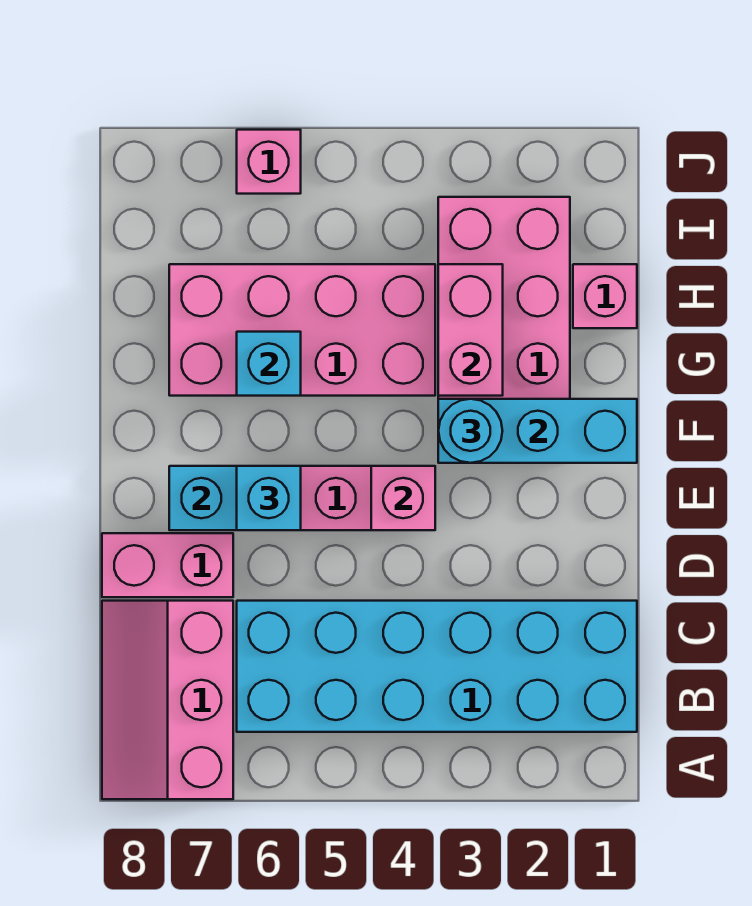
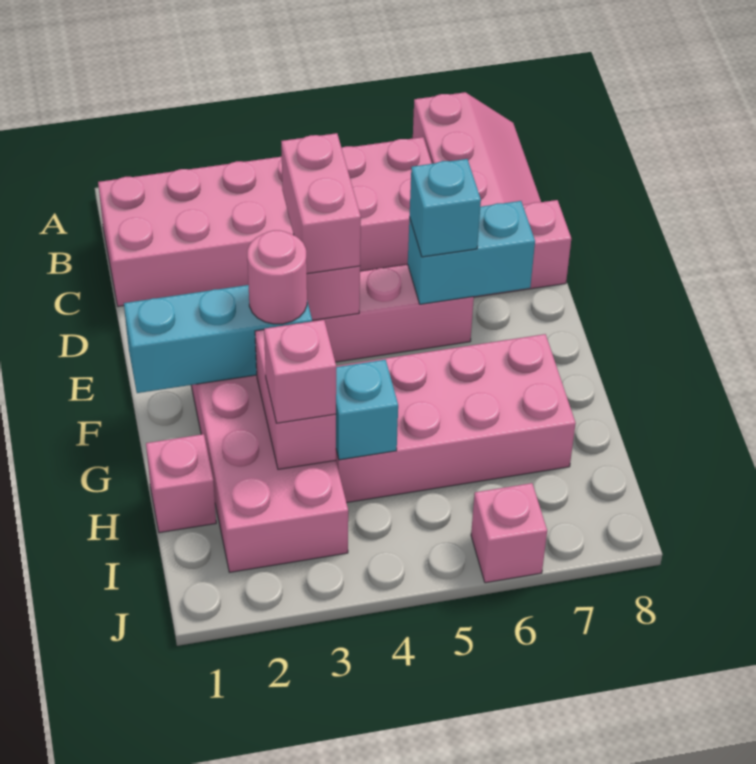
cyan brick B1:C6 level 1 -> pink brick B1:C6 level 1
none -> pink brick D4:E4 level 3
cyan round brick F3 level 3 -> pink round brick F3 level 3
cyan brick G6 level 2 -> cyan brick H4 level 2
none -> pink brick H3 level 3

